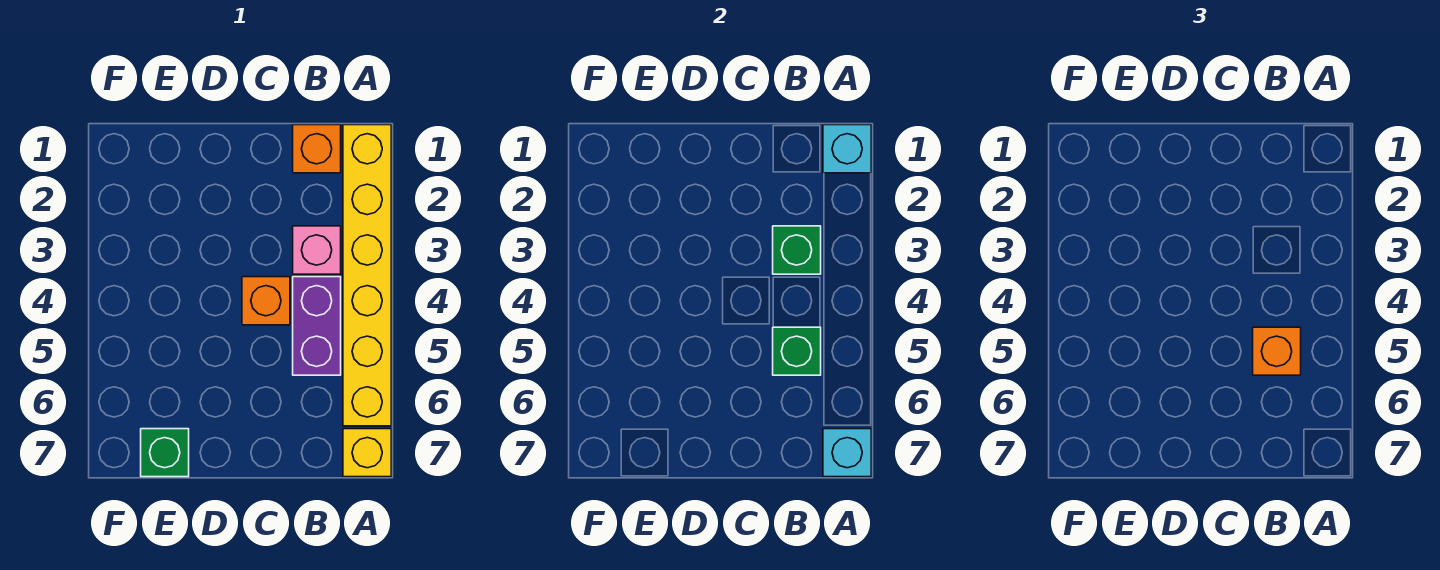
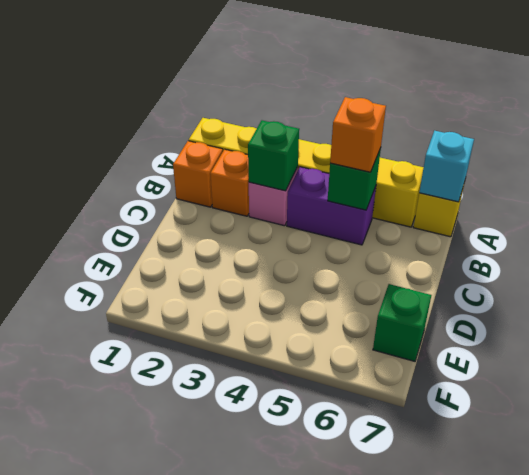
cyan brick A1 level 2 -> none
orange brick C4 level 1 -> orange brick B2 level 1

